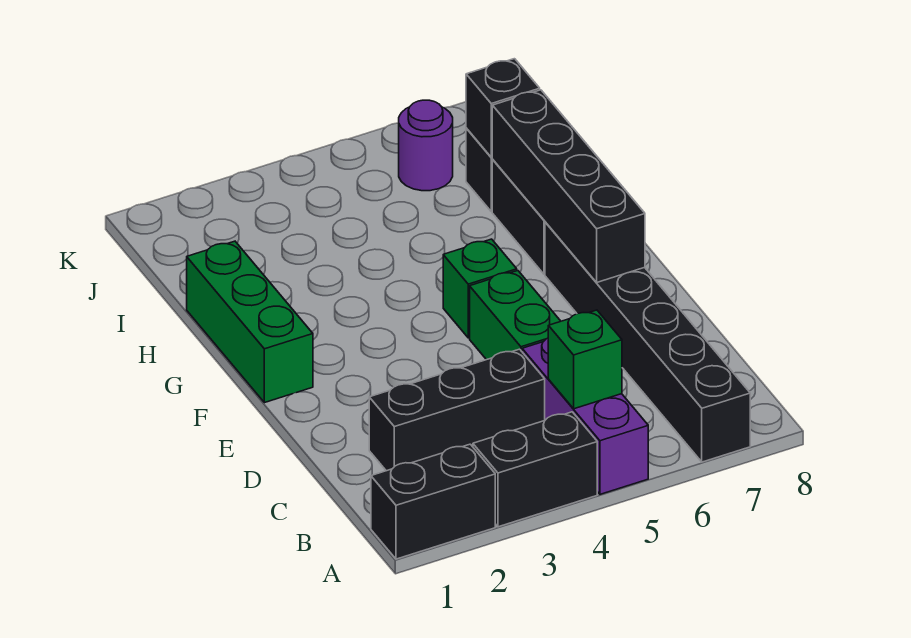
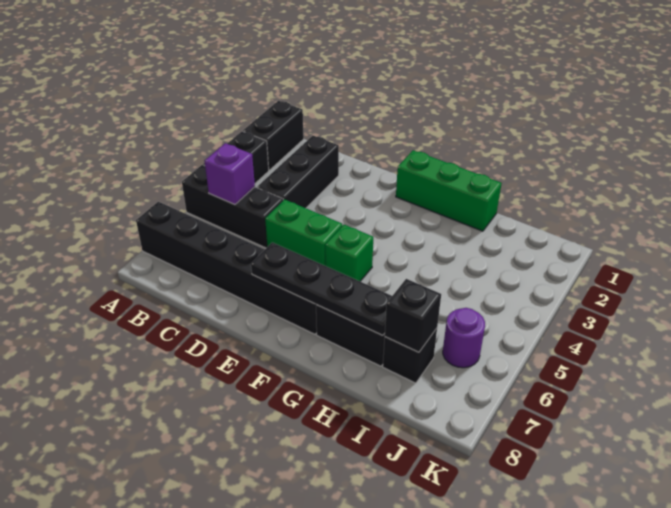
purple brick A5:C5 level 1 -> black brick A5:C5 level 1
green brick B5 level 2 -> purple brick B5 level 2
black brick E7:H7 level 2 -> black plate E7:H7 level 2

